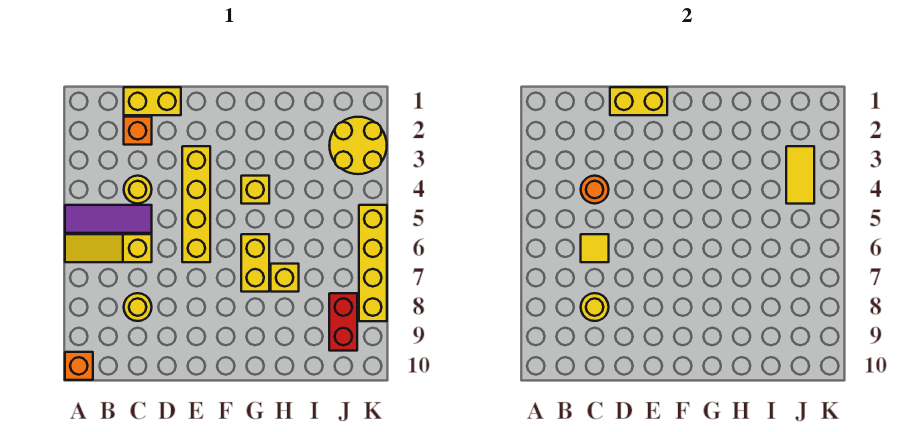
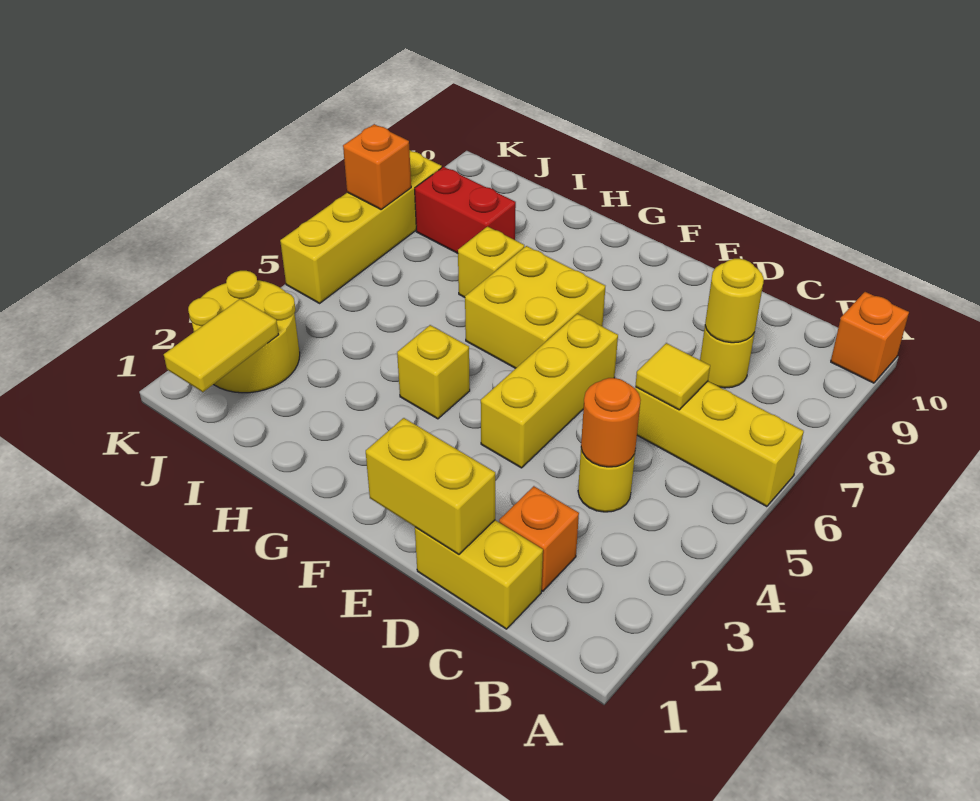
purple tile A5:C5 level 1 -> none
yellow slope A6:C6 level 1 top C -> yellow brick A6:C6 level 1
yellow brick E3:E6 level 1 -> yellow brick E4:E6 level 1
yellow brick G6:G7 level 1 -> yellow brick F6:G7 level 1
yellow tile J3:J4 level 2 -> yellow tile J1:J2 level 2
red brick J8:J9 level 1 -> red brick I8:J8 level 1
none -> orange brick K7 level 2

